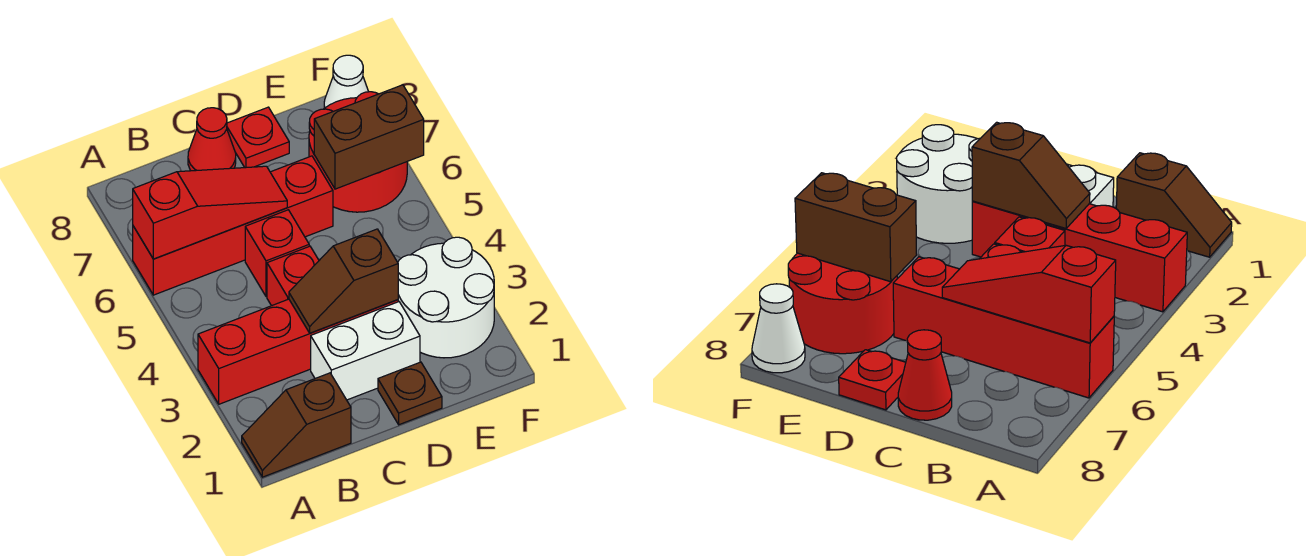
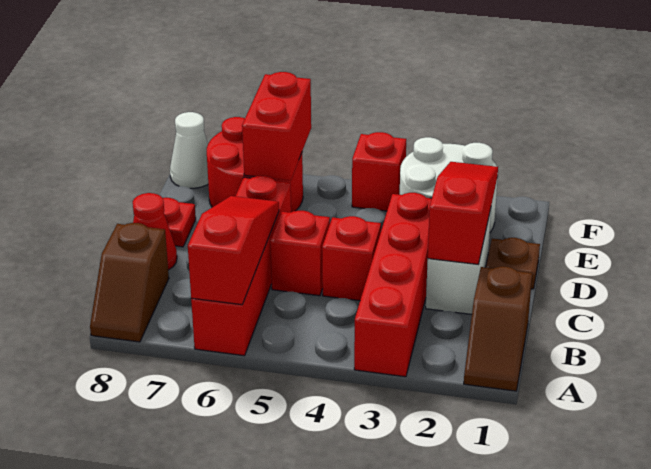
none -> red slope C2:E2 level 2 top C
brown slope C3:D3 level 2 top D -> brown slope A8:B8 level 1 top B
brown brick E6:F6 level 2 -> red brick E6:F6 level 2
none -> red brick F4 level 1

